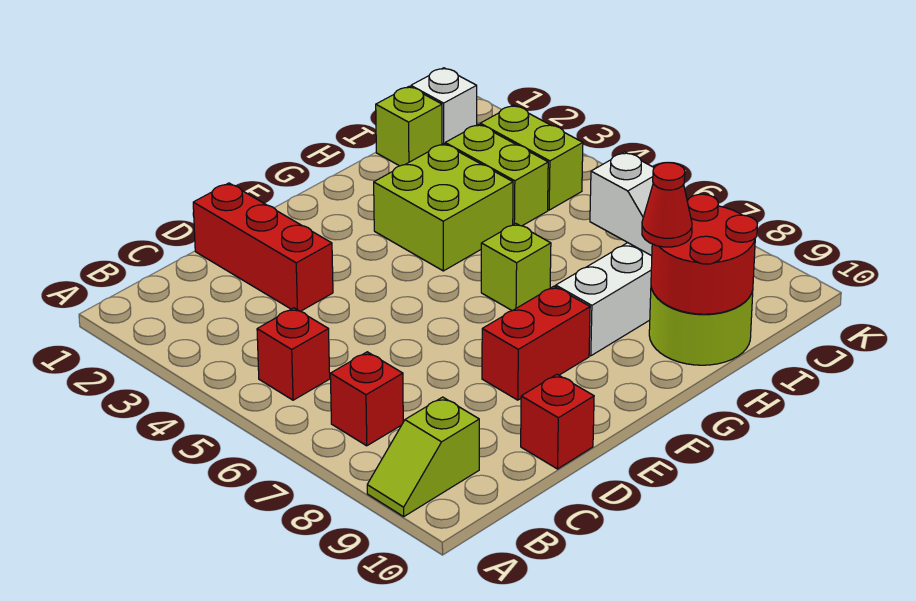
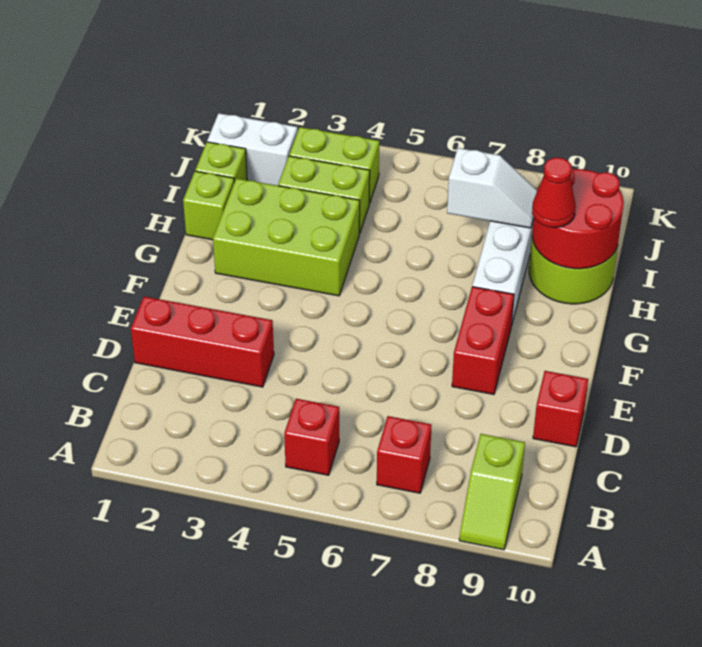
lime brick G3:H4 level 1 -> lime brick G2:H4 level 1
lime brick G6 level 1 -> lime brick H1 level 1
white brick J1 level 1 -> white brick J1:J2 level 1

